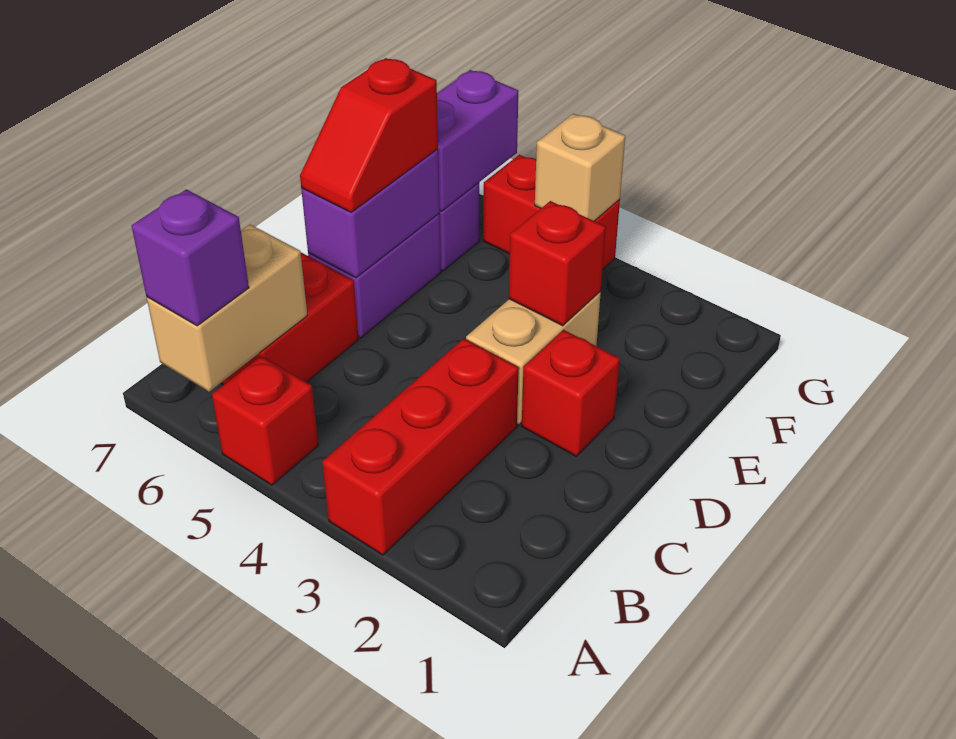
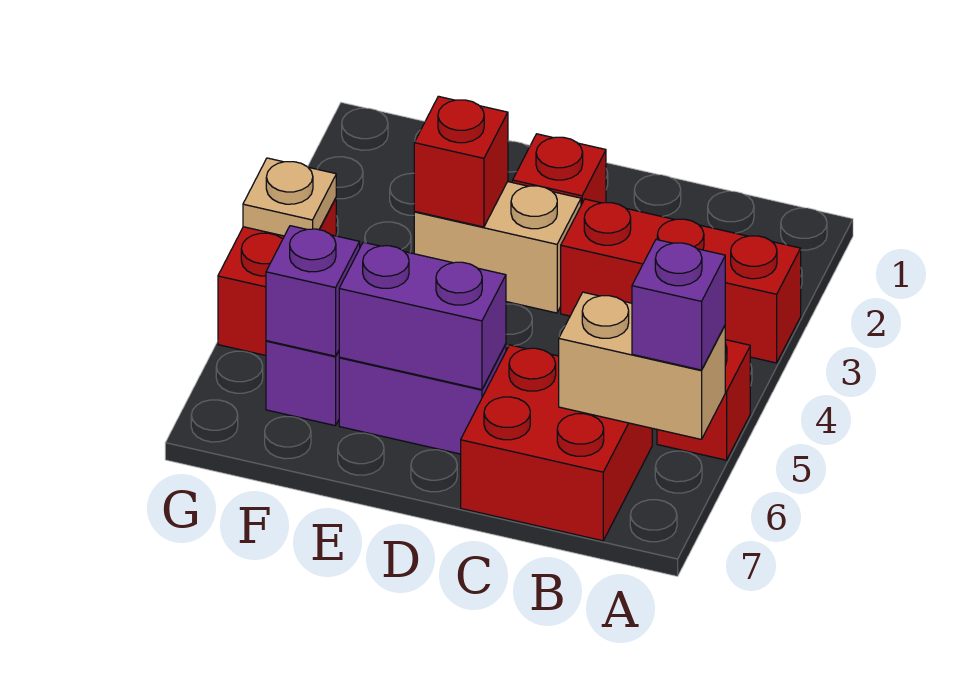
red slope D6:E6 level 3 top E -> none
purple brick F6:G6 level 2 -> purple brick F6 level 2
tan brick G4 level 2 -> tan plate G4 level 2

